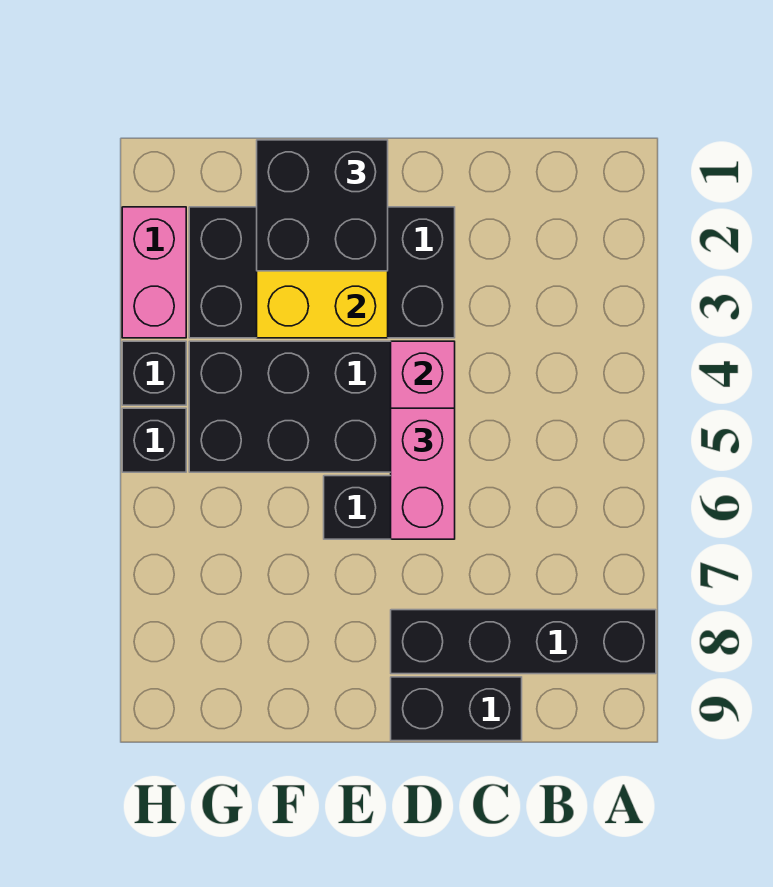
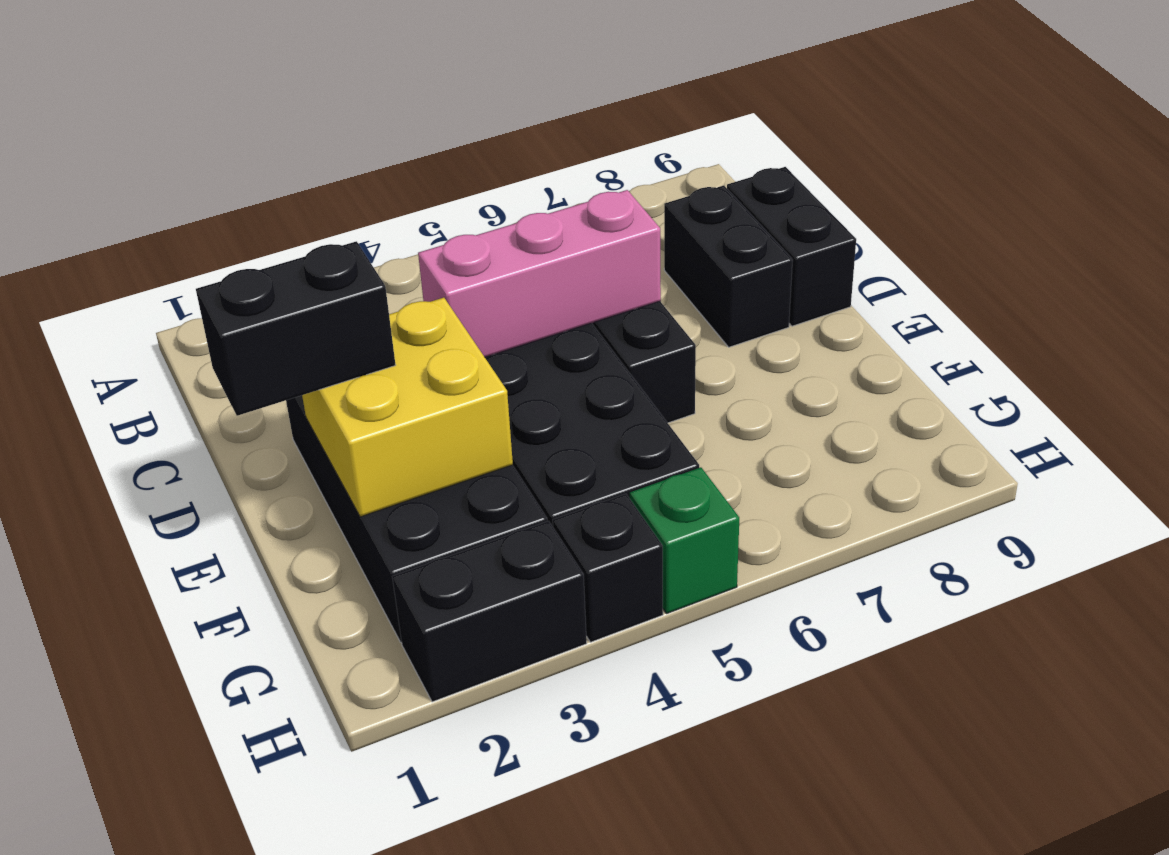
black brick A8:D8 level 1 -> black brick C8:D8 level 1
pink brick D5:D6 level 3 -> none
black brick E1:F2 level 3 -> black brick E1:E2 level 3
pink brick H2:H3 level 1 -> black brick H2:H3 level 1
black brick H5 level 1 -> green brick H5 level 1

